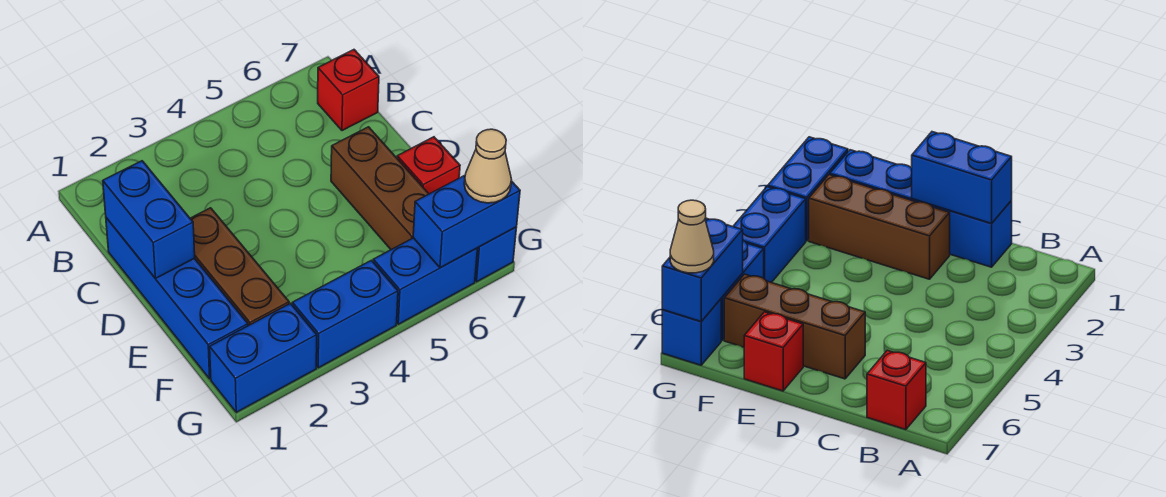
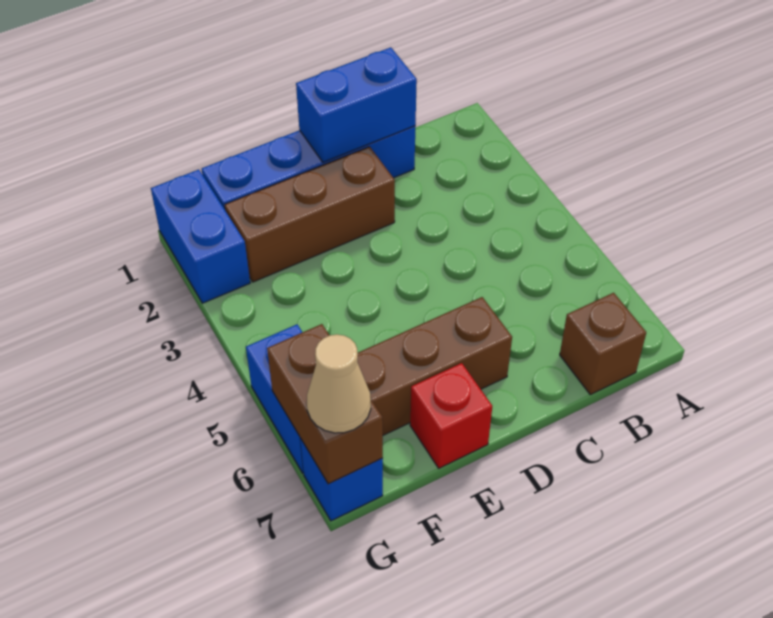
red brick B7 level 1 -> brown brick B7 level 1
blue brick G3:G4 level 1 -> none
blue brick G6:G7 level 2 -> brown brick G6:G7 level 2

